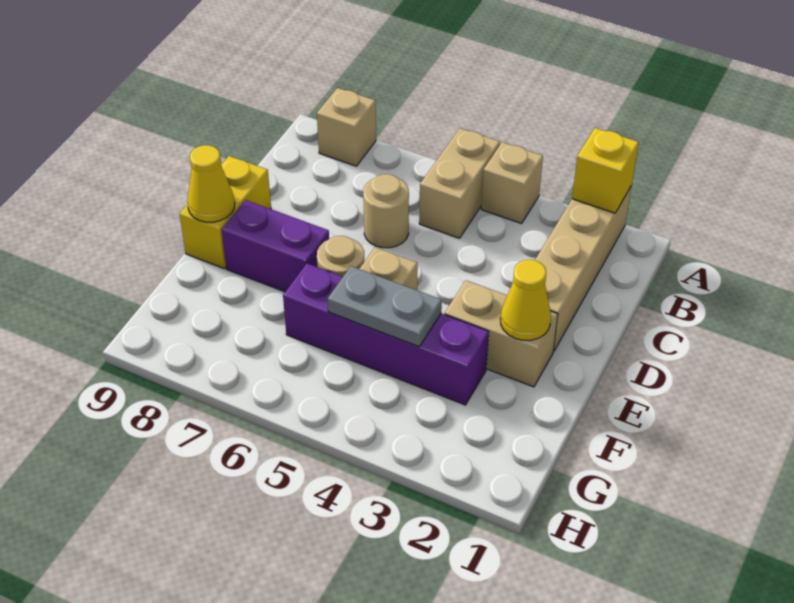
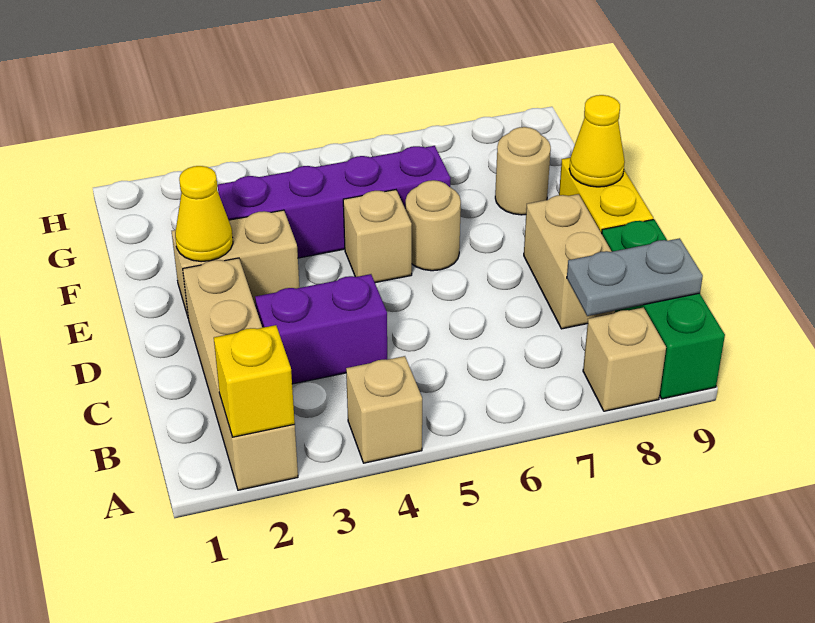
tan brick A5:B5 level 1 -> tan brick C8:D8 level 1
none -> green brick A9:C9 level 1
tan round brick C6 level 1 -> tan round brick F8 level 1
purple brick E7:E8 level 1 -> purple brick C3:C4 level 1
grey plate F4:F5 level 2 -> grey plate B8:B9 level 2

